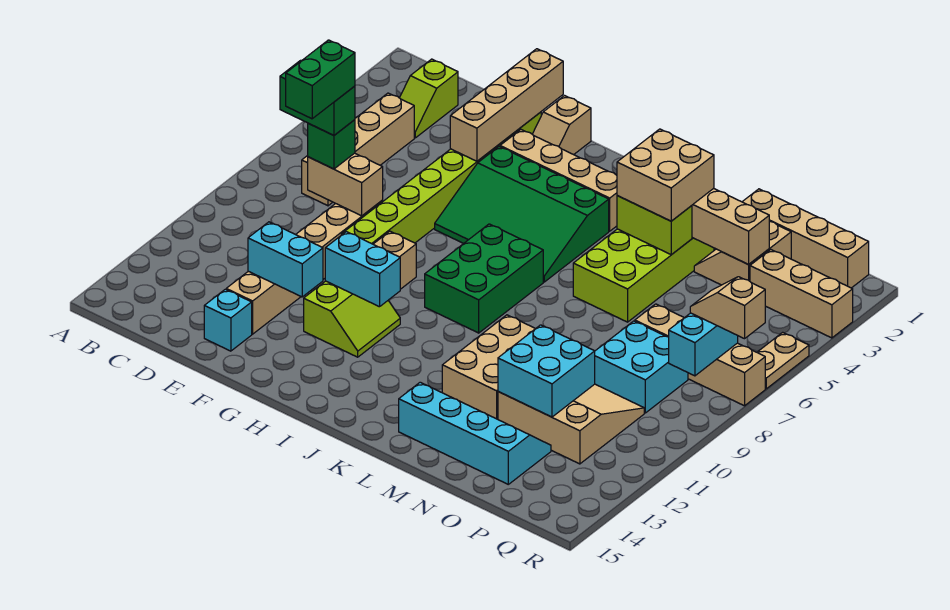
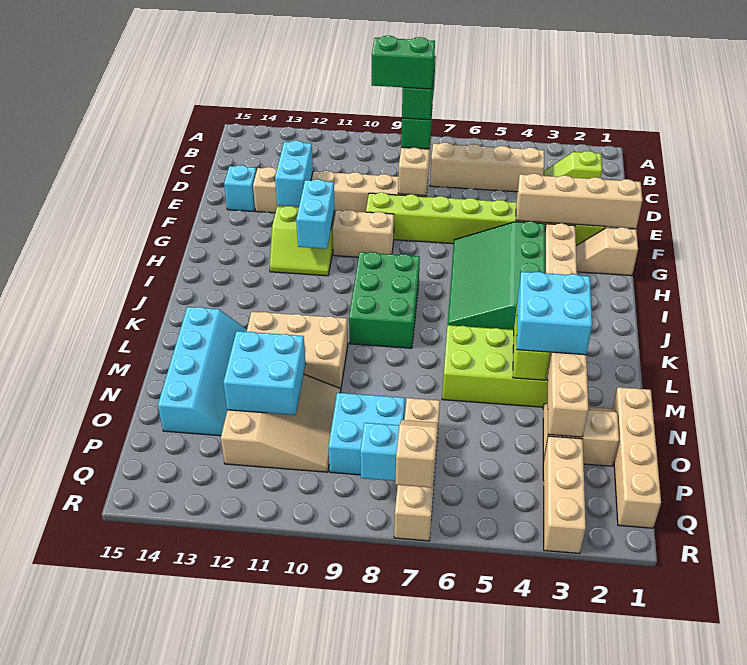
green brick I7:J9 level 1 -> green brick I8:K9 level 1
tan brick L3:M4 level 3 -> cyan brick L3:M4 level 3
tan plate R5:R6 level 1 -> none

